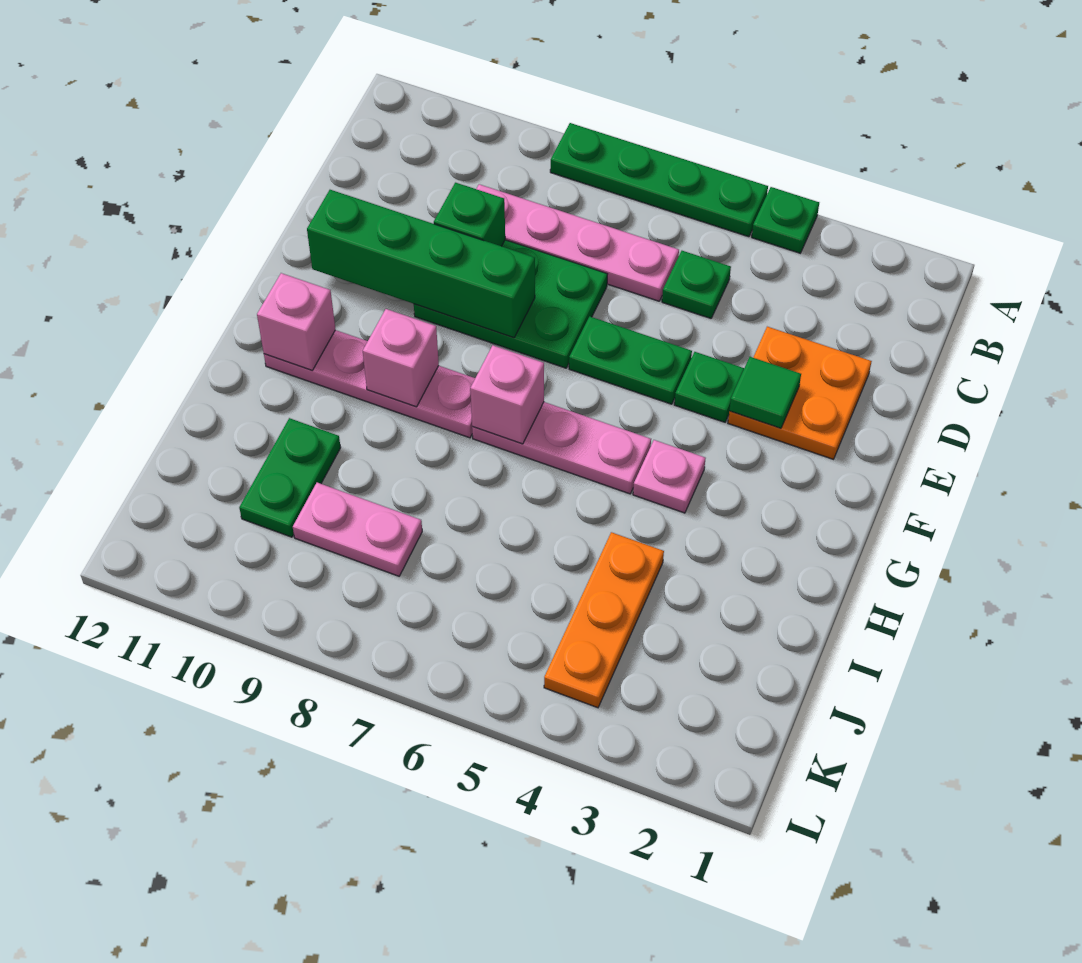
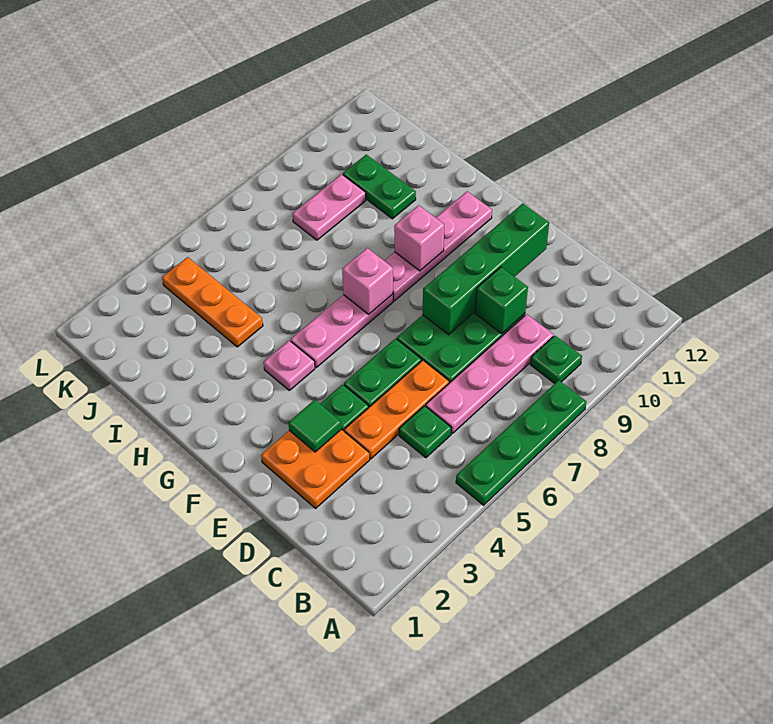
green plate A4 level 1 -> green plate B9 level 1
none -> orange plate D4:D6 level 1
pink brick G11 level 2 -> none

